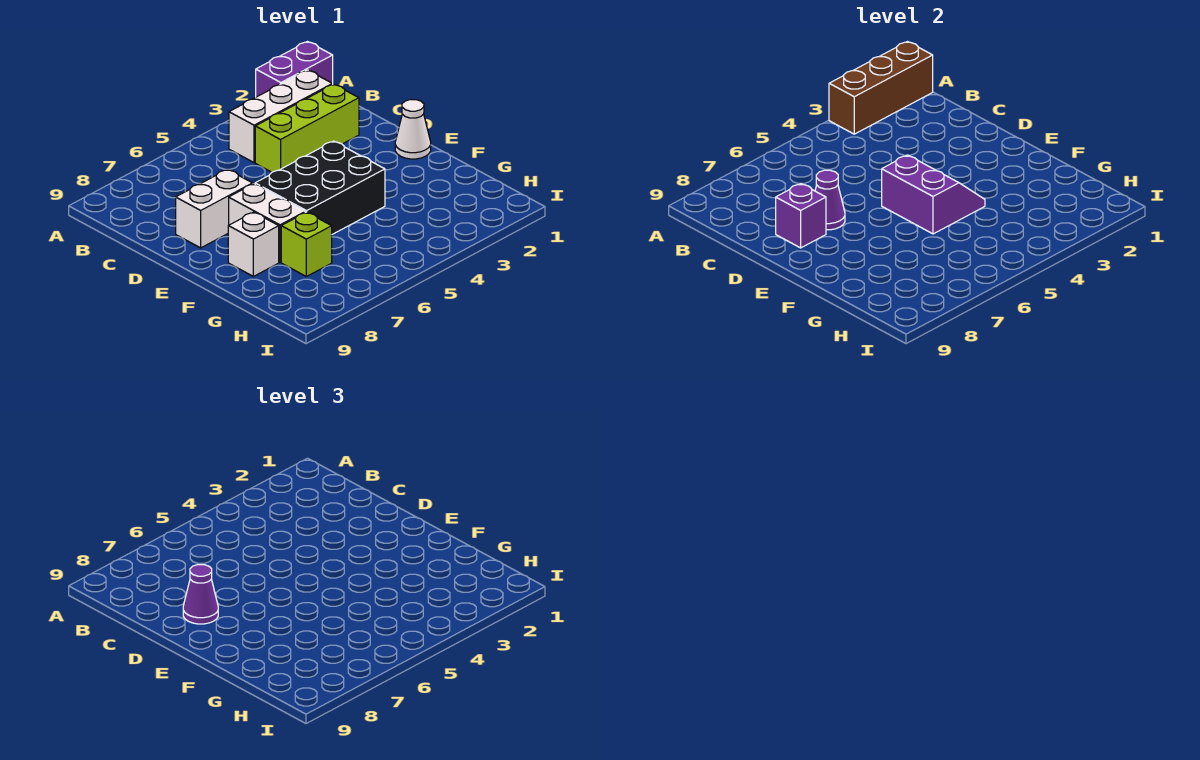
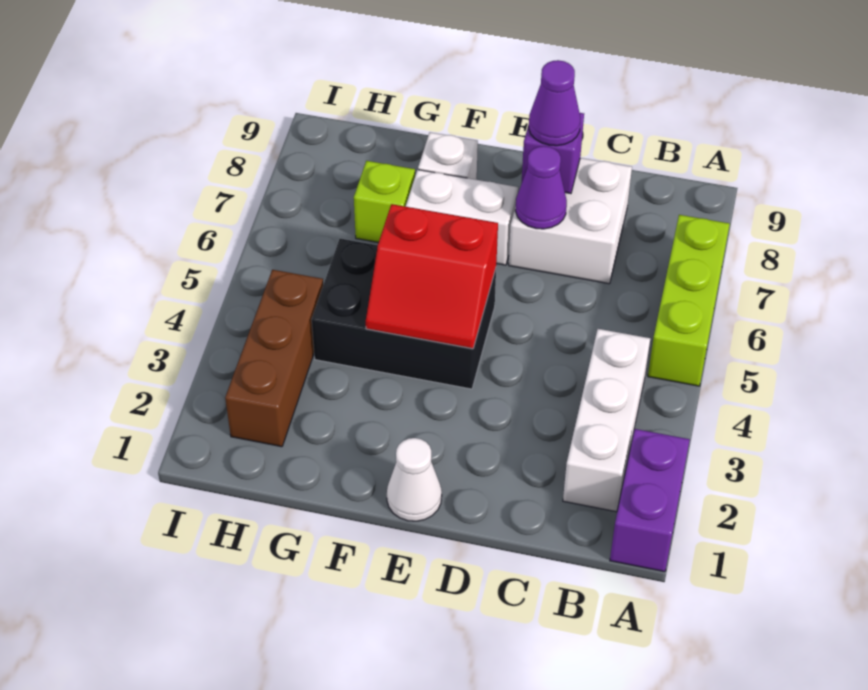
brown brick A1:A3 level 2 -> brown brick H2:H4 level 1
lime brick C2:C4 level 1 -> lime brick A5:A7 level 1
white brick D7:D8 level 1 -> white brick C7:D8 level 1
black brick E4:F6 level 1 -> black brick E4:G5 level 1
purple slope E4:F5 level 2 top 5 -> red slope E4:F5 level 2 top 5

